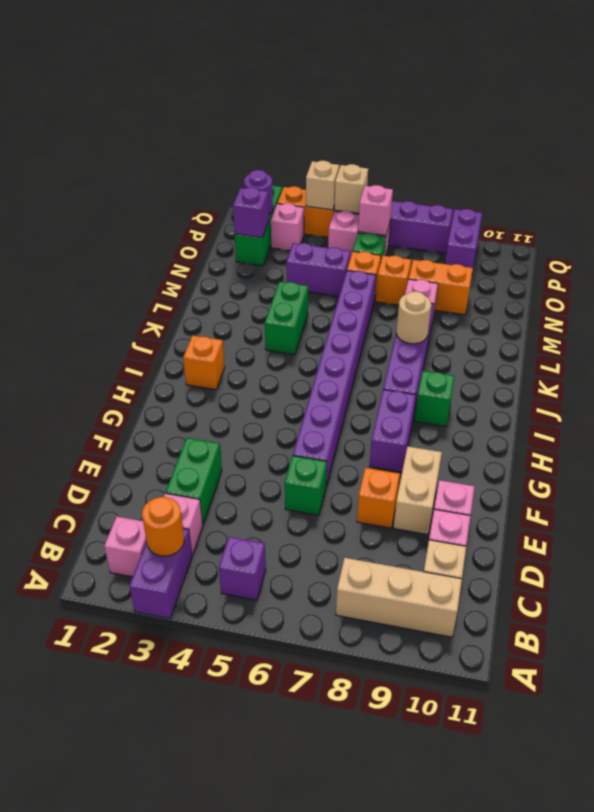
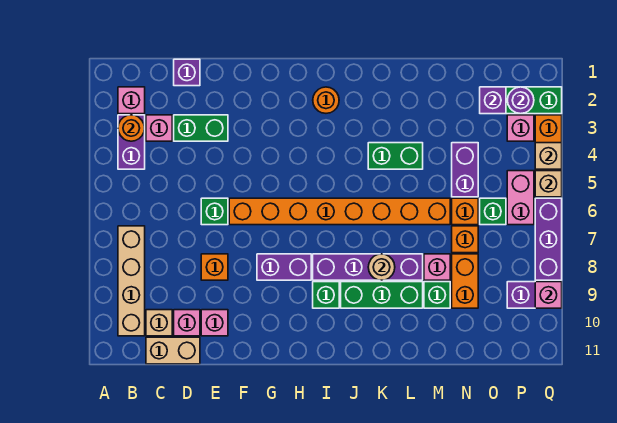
purple brick A3:B3 level 1 -> purple brick B3:B4 level 1
purple brick B5 level 1 -> purple brick D1 level 1
tan brick B8:B10 level 1 -> tan brick B7:B10 level 1
tan brick E9:F9 level 1 -> tan brick C11:D11 level 1
purple brick F6:M6 level 1 -> orange brick F6:M6 level 1
orange brick I2 level 1 -> orange round brick I2 level 1
none -> green brick J9:L9 level 1
none -> green brick M9 level 1
pink brick P6 level 2 -> pink brick Q9 level 2

